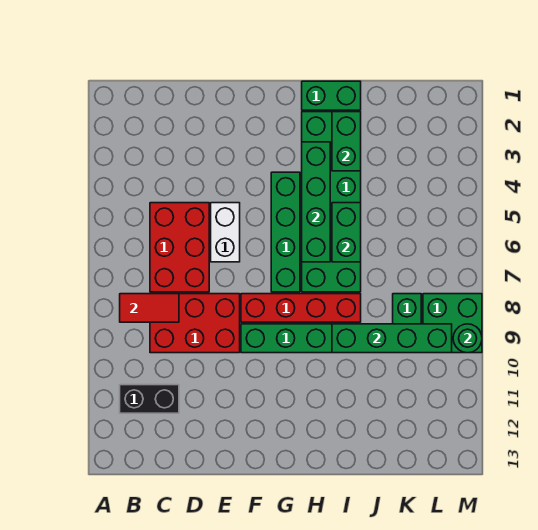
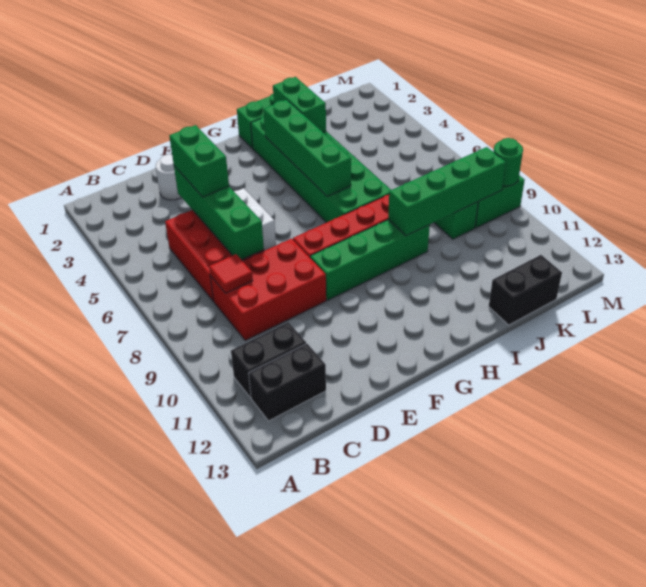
red tile B8:C8 level 2 -> red tile C8 level 2
none -> black brick B12:C12 level 1
none -> white round brick D2 level 1
green brick G4:G7 level 1 -> green brick D4:D7 level 2
green brick I5:I6 level 2 -> green brick D4:D5 level 3
none -> black brick J13:K13 level 1

